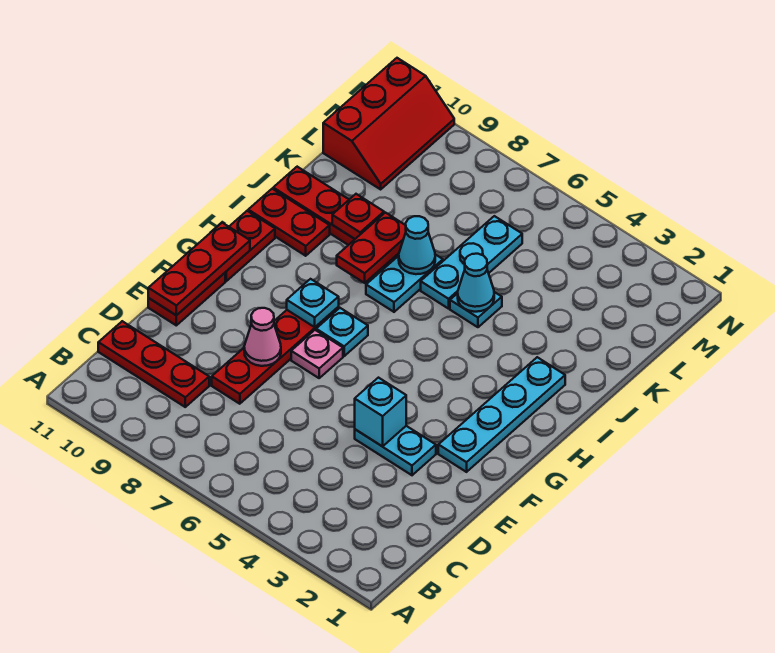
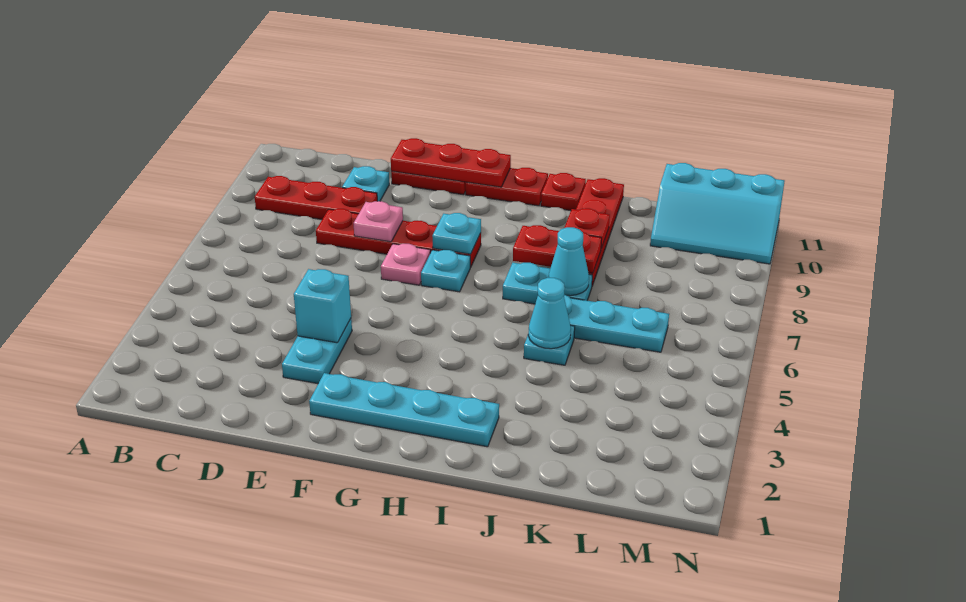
red plate C9:C11 level 1 -> red plate B9:D9 level 1
none -> cyan plate D10 level 1
pink cone E8 level 2 -> pink plate E8 level 2
red plate I10:I11 level 1 -> red plate I11 level 1
red slope L10:N11 level 1 top 11 -> cyan slope L10:N11 level 1 top 11

